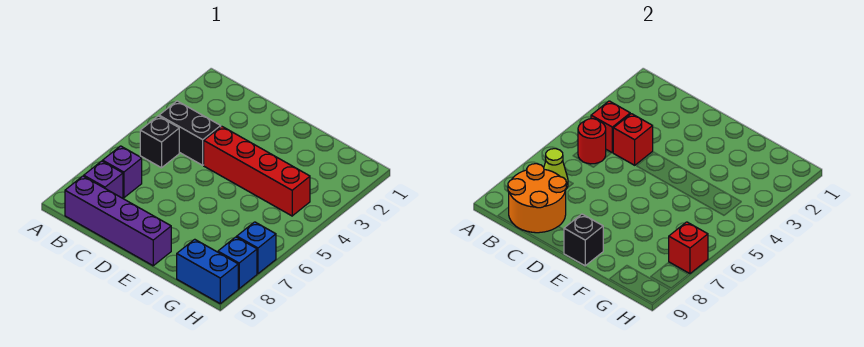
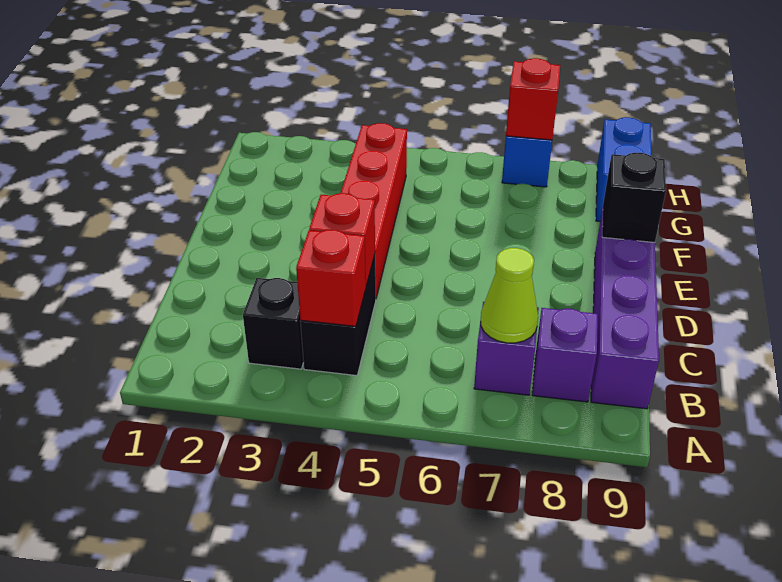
black brick B5 level 1 -> black brick B3 level 1
red round brick B5 level 2 -> none
orange round brick B8:C9 level 2 -> none
blue brick H8 level 1 -> none

